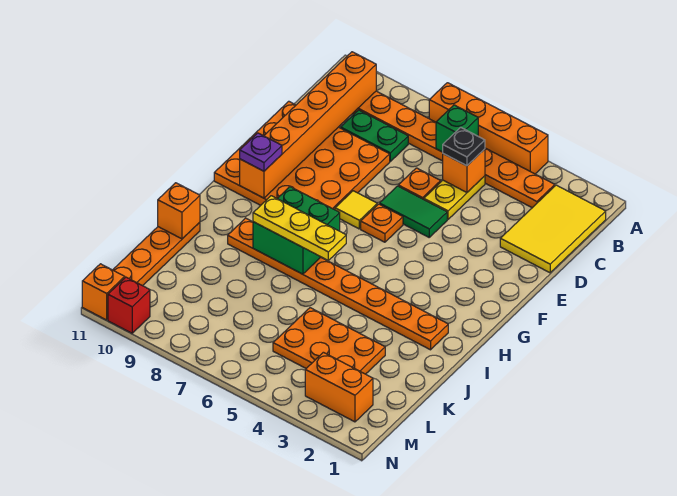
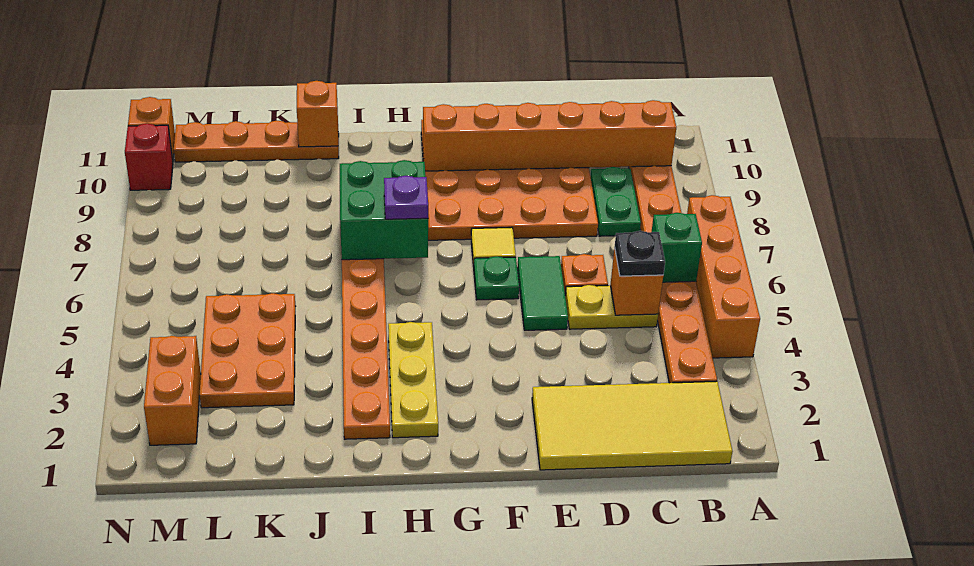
yellow tile B1:D2 level 1 -> yellow tile B1:E2 level 1
orange plate F6 level 1 -> green plate F6 level 1
purple plate G10 level 3 -> purple plate H7 level 3
yellow plate I6:I8 level 3 -> yellow plate H2:H4 level 1

